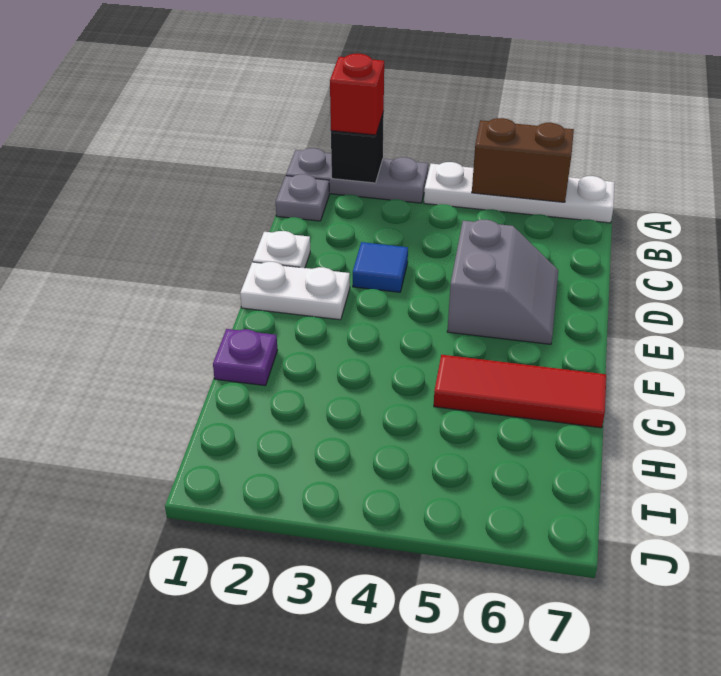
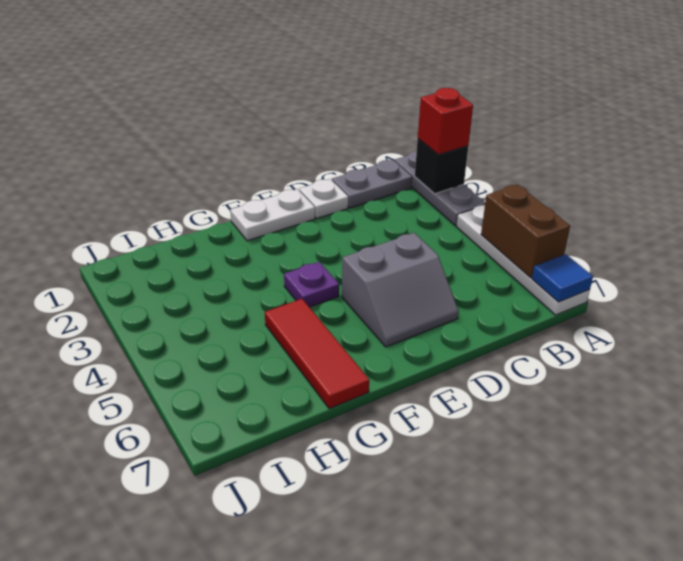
grey plate B1 level 1 -> grey plate B1:C1 level 1
blue tile D3 level 1 -> blue tile A7 level 2
white plate E1:E2 level 1 -> white plate E1:F1 level 1
purple plate G1 level 1 -> purple plate F4 level 1

